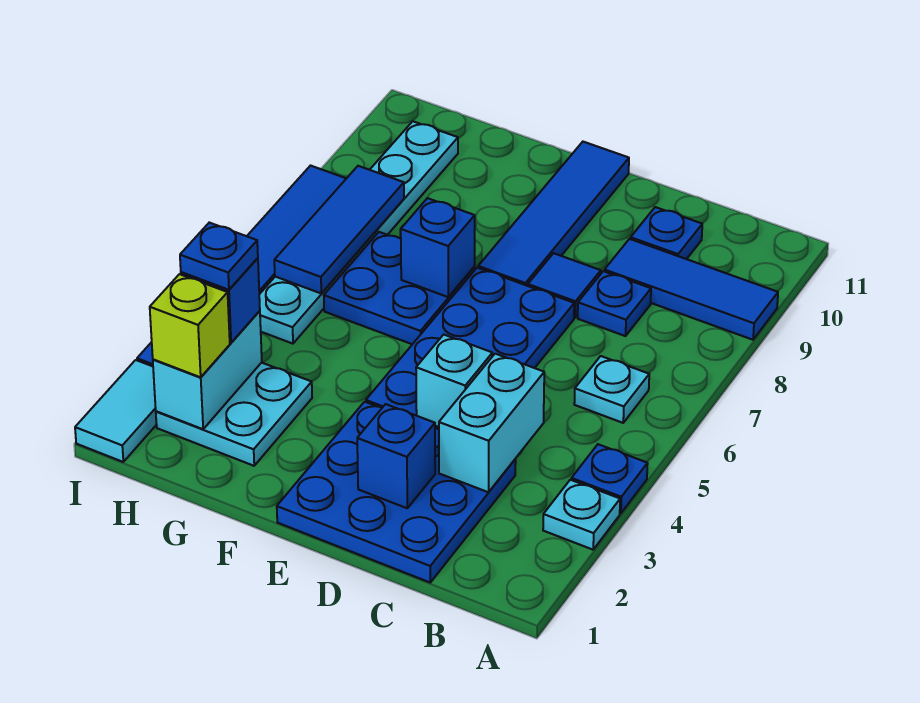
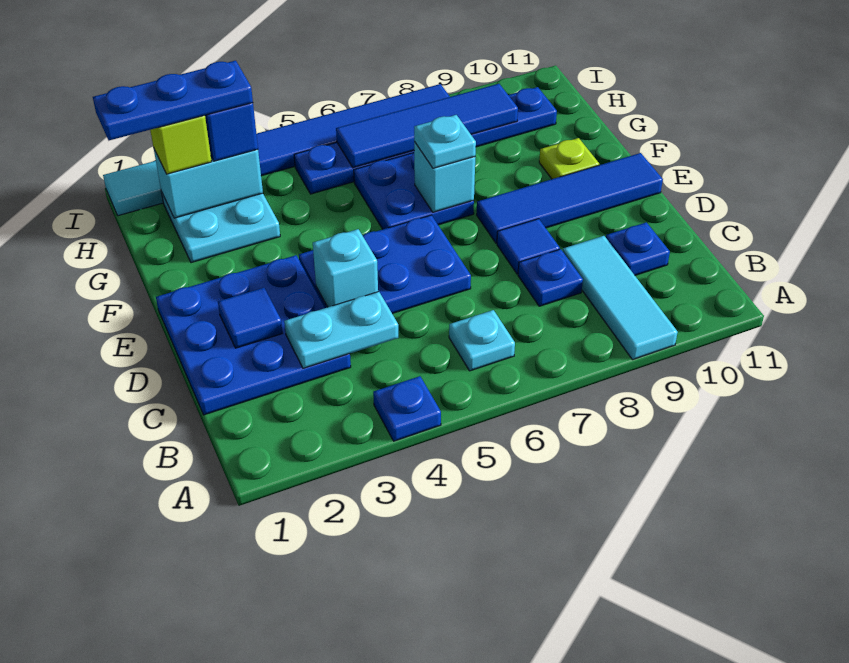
cyan plate A3 level 1 -> cyan plate F7 level 3
blue tile A9:C9 level 1 -> cyan tile A9:C9 level 1
cyan brick C3:C4 level 2 -> cyan plate C3:C4 level 2
blue brick D2 level 2 -> blue tile D2 level 2
blue plate D4:E7 level 1 -> blue plate D4:E6 level 1
blue brick F7 level 2 -> cyan brick F7 level 2
none -> lime plate F10 level 1
blue plate H3 level 4 -> blue plate H1:H3 level 4
cyan plate H5:H10 level 1 -> blue plate H5:H10 level 1
blue tile H6:H8 level 2 -> blue tile H6:H9 level 2

